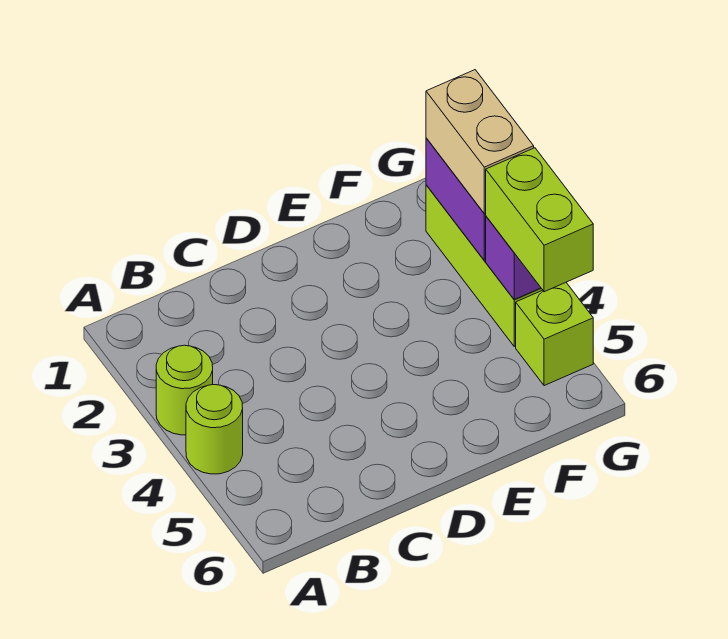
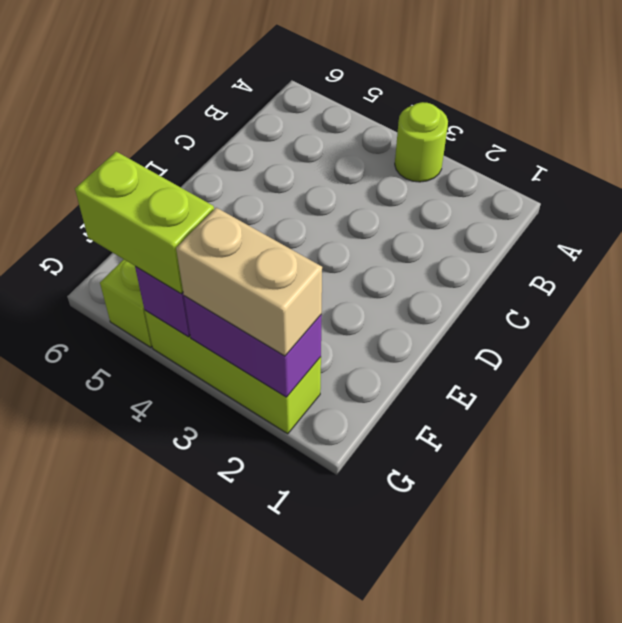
lime round brick A4 level 1 -> none

